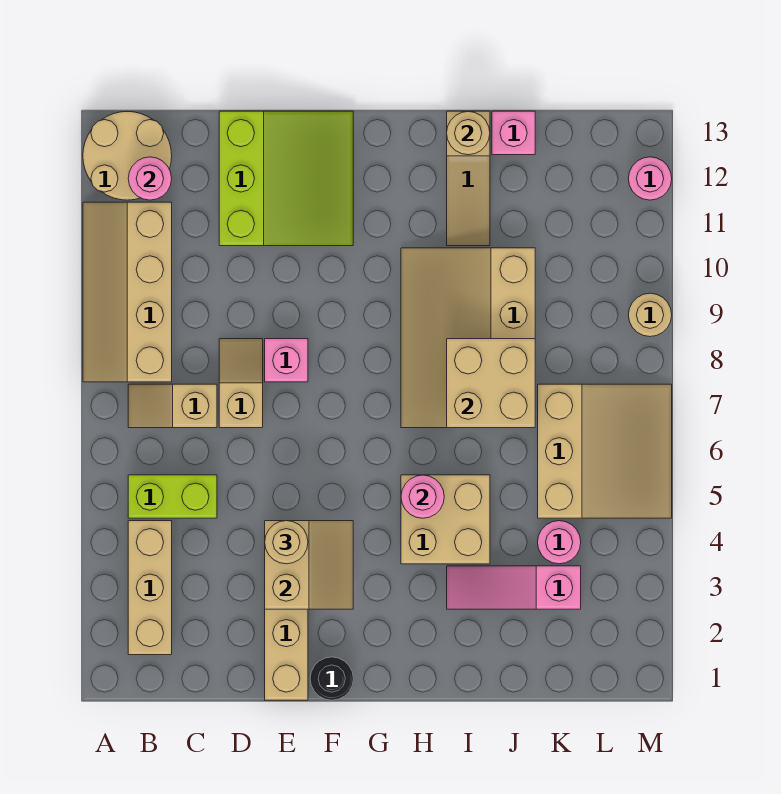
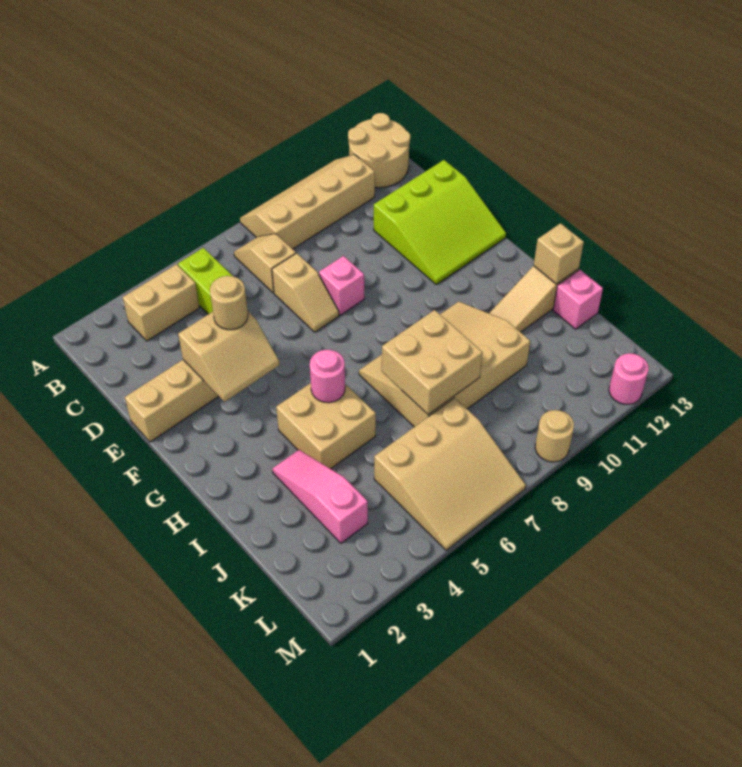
tan brick B2:B4 level 1 -> tan brick B3:B4 level 1
pink round brick B12 level 2 -> none
tan slope D7:D8 level 1 top 7 -> tan slope D7:E7 level 1 top D
black round brick F1 level 1 -> none
tan round brick I13 level 2 -> tan brick I13 level 2
pink round brick K4 level 1 -> none

